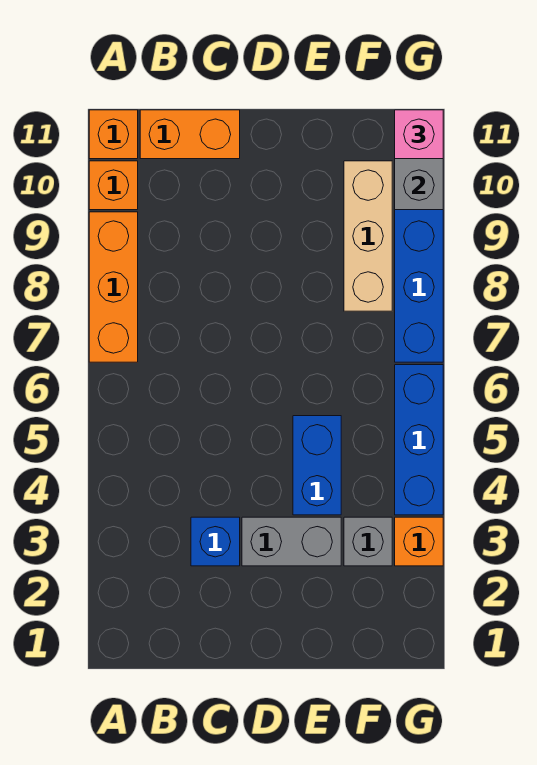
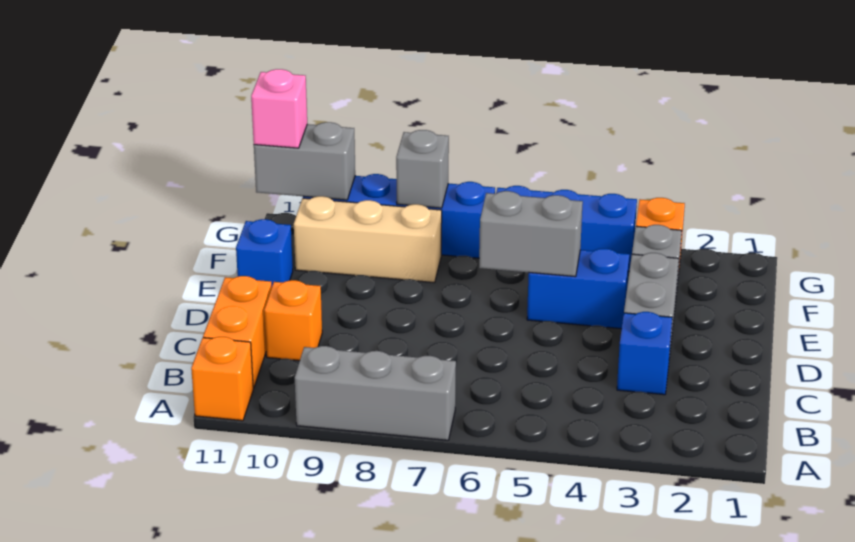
orange brick A7:A9 level 1 -> grey brick A7:A9 level 1
orange brick A10 level 1 -> orange brick C10 level 1
none -> grey brick E5:E6 level 2
none -> blue brick E11 level 1
none -> grey brick G8 level 2

